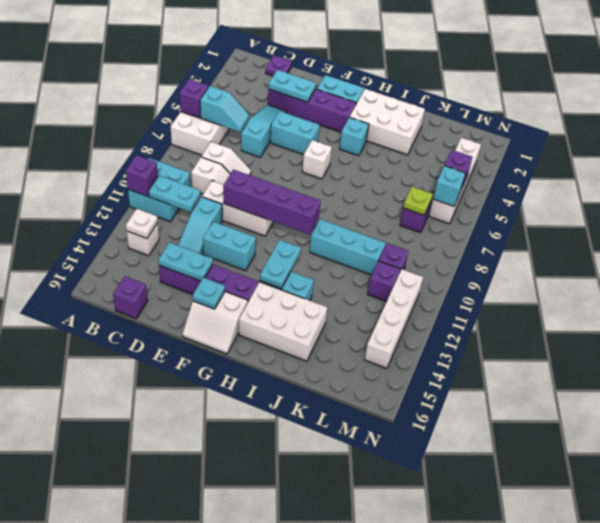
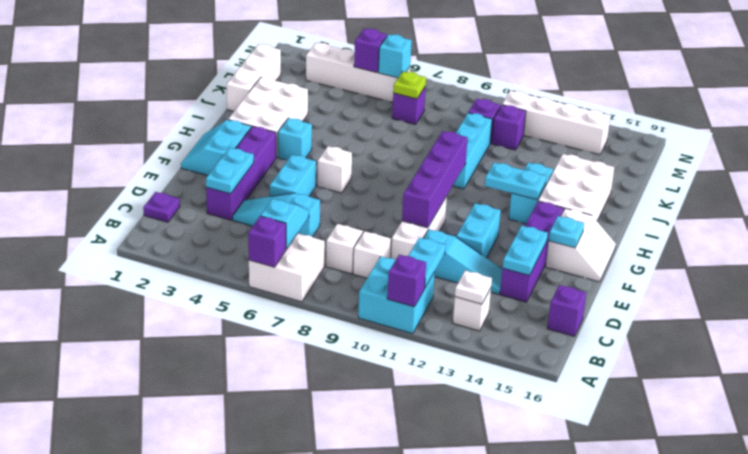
none -> white brick J1:L1 level 1

